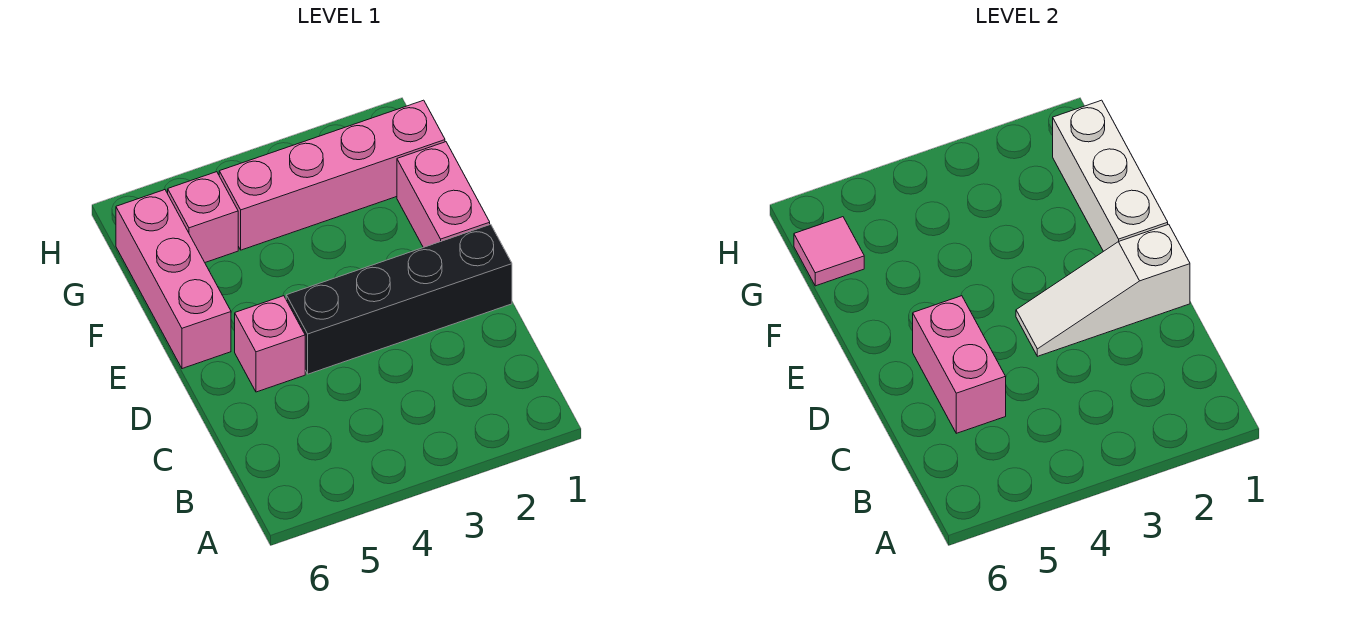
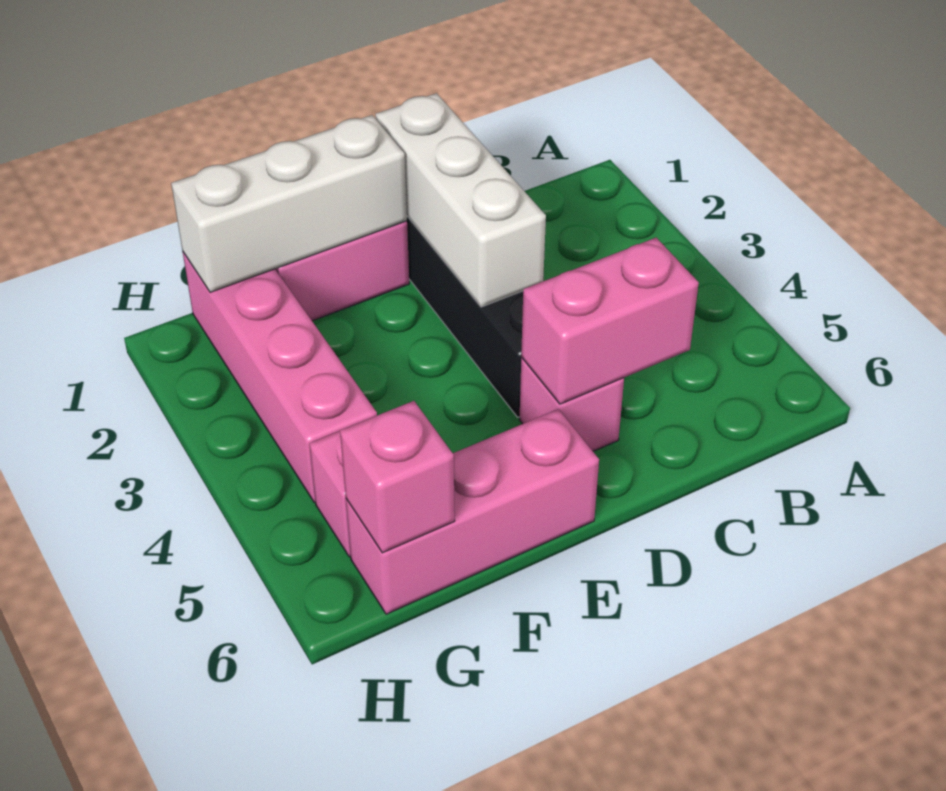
white slope D1:D3 level 2 top 1 -> white brick D1:D3 level 2
pink tile G6 level 2 -> pink brick G6 level 2

